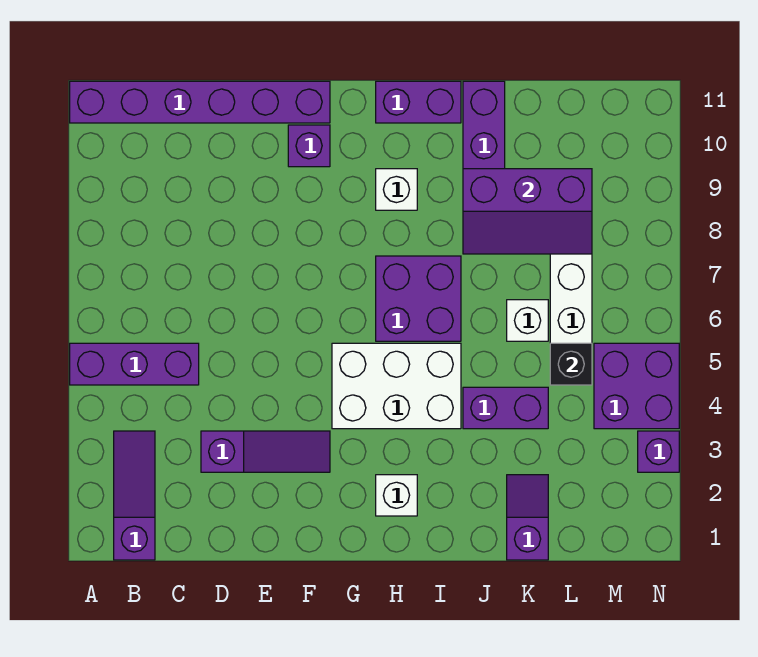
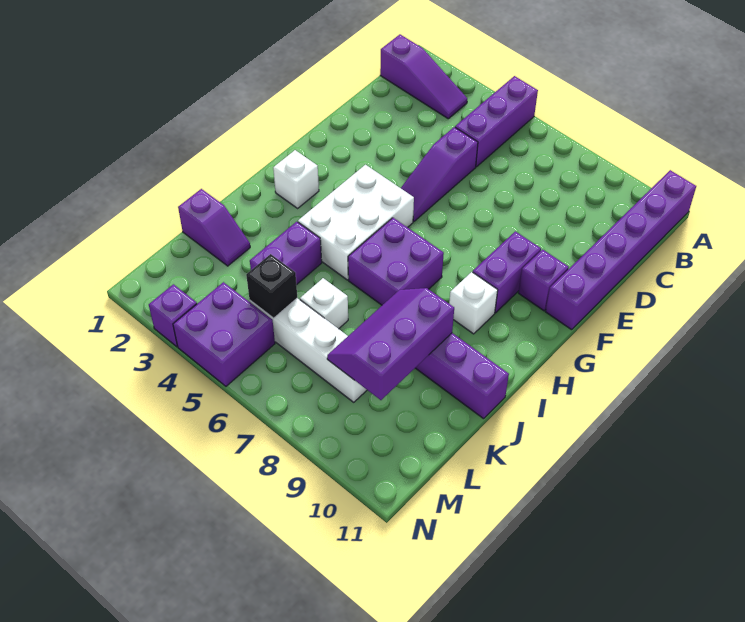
purple slope D3:F3 level 1 top D -> purple slope D5:F5 level 1 top D
purple brick H11:I11 level 1 -> purple brick F9:G9 level 1

